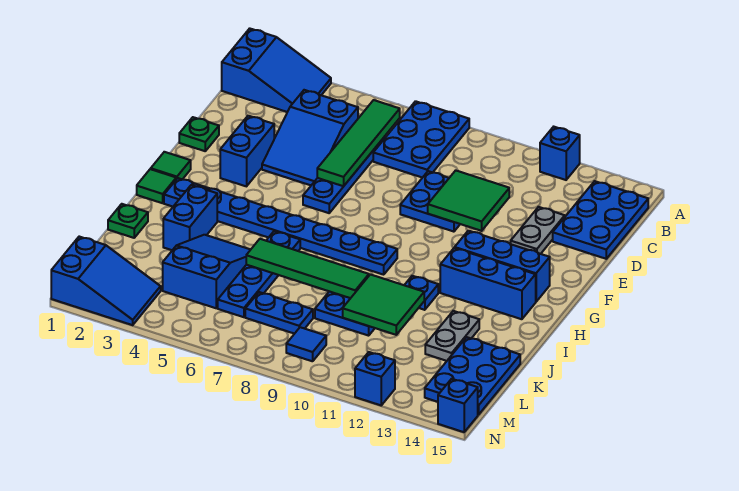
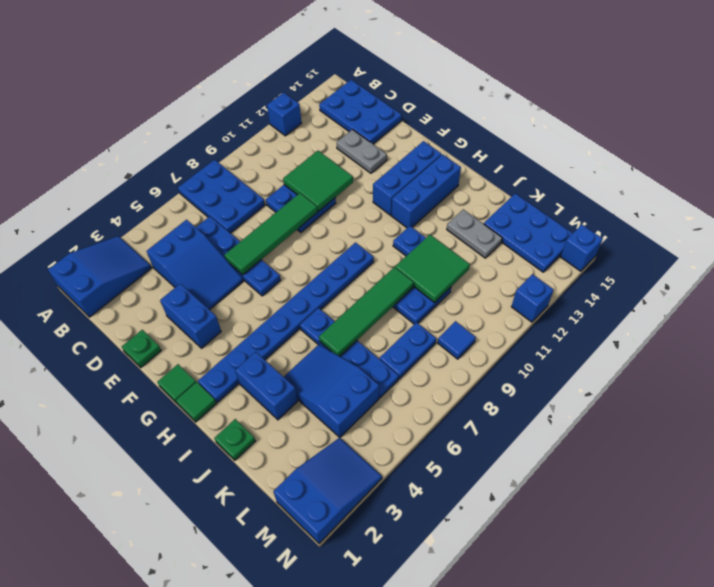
green tile B6:E6 level 2 -> green tile E6:E9 level 2

